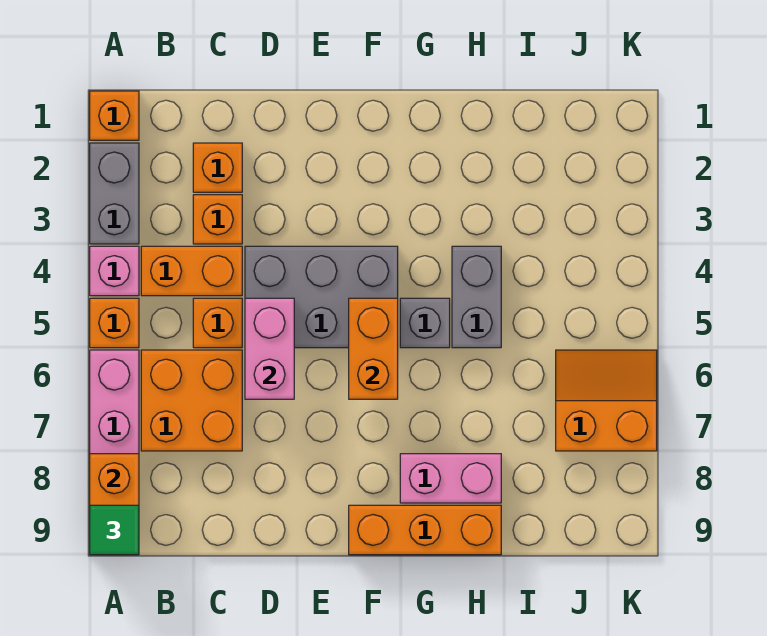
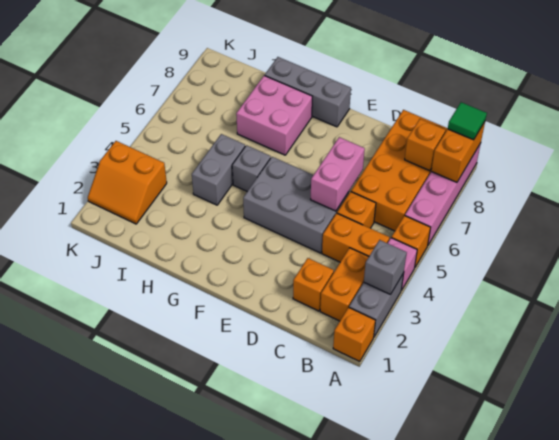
none -> grey brick A3 level 2
orange brick B6:C7 level 1 -> orange brick B6:C9 level 1
orange brick C3 level 1 -> orange brick B8 level 2
orange brick F5:F6 level 2 -> orange brick B2:B3 level 1
orange brick F9:H9 level 1 -> grey brick F9:H9 level 1
pink brick G8:H8 level 1 -> pink brick G7:H8 level 1
orange slope J6:K7 level 1 top 7 -> orange slope J2:K3 level 1 top 3

